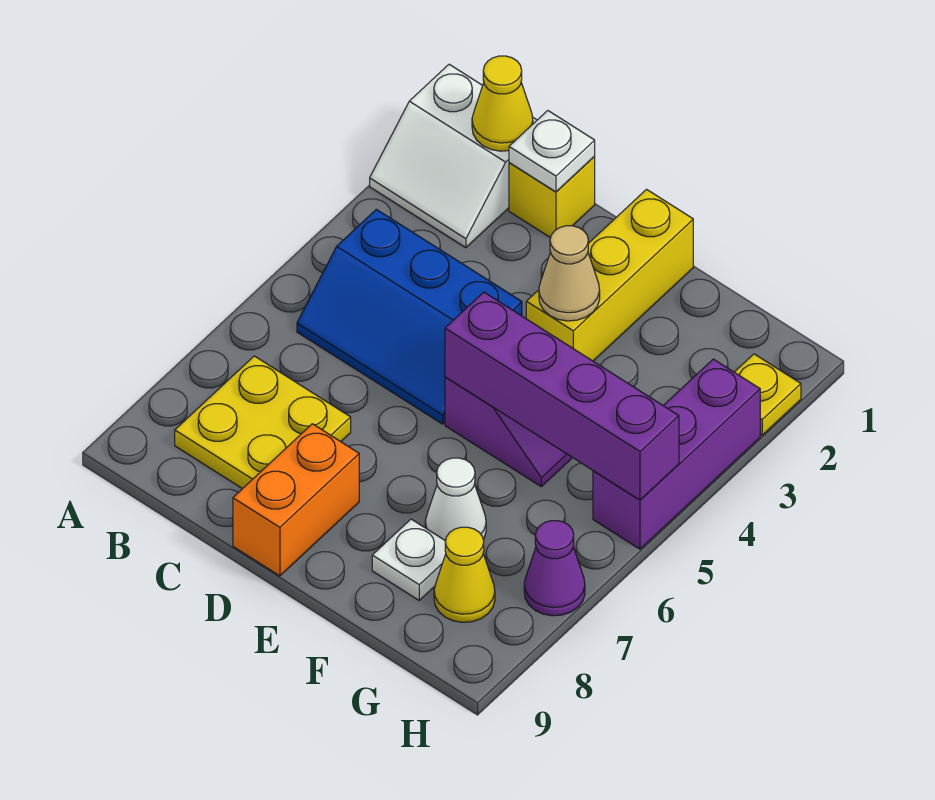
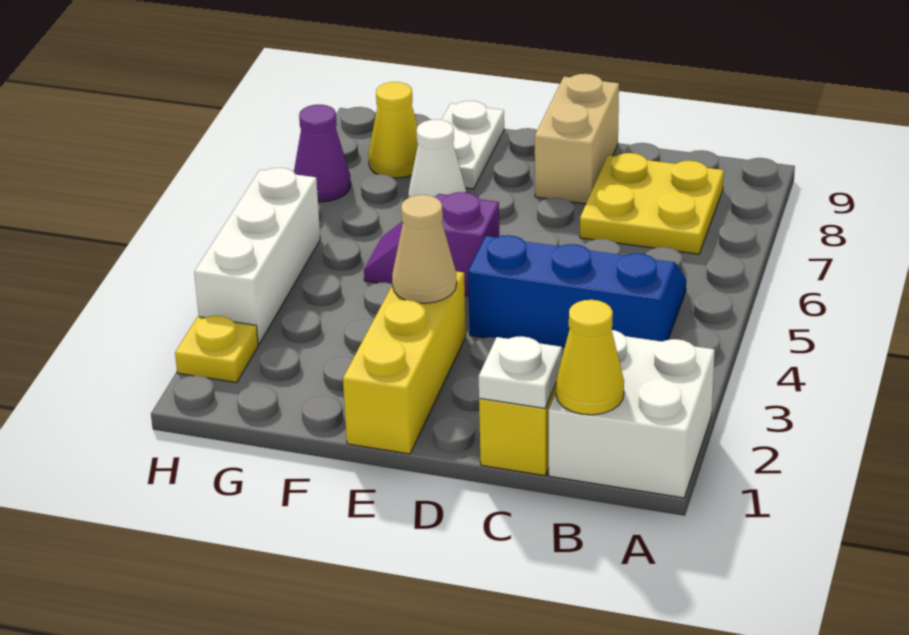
white slope A1:B2 level 1 top 1 -> white brick A1:B2 level 1
orange brick D8:D9 level 1 -> tan brick D8:D9 level 1
purple brick E5:H5 level 2 -> none
white plate F8 level 1 -> white plate F8:F9 level 1
purple brick H3:H5 level 1 -> white brick H3:H5 level 1

